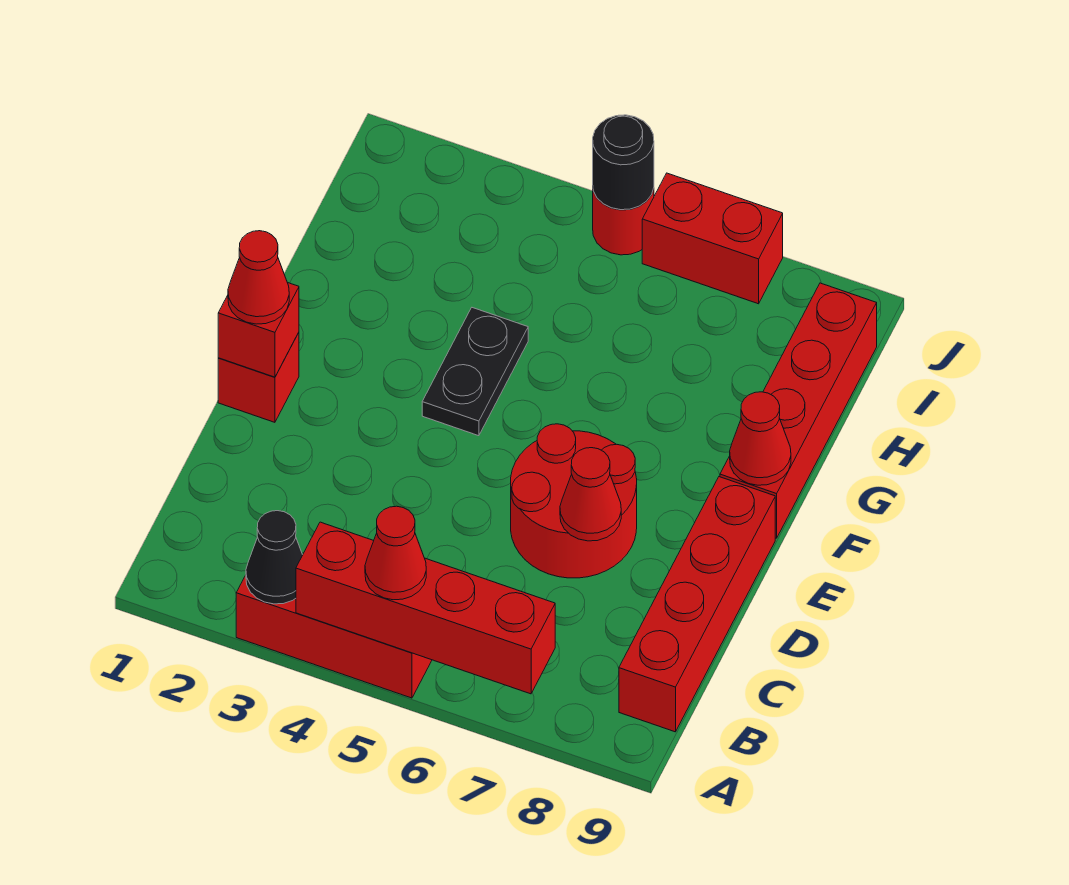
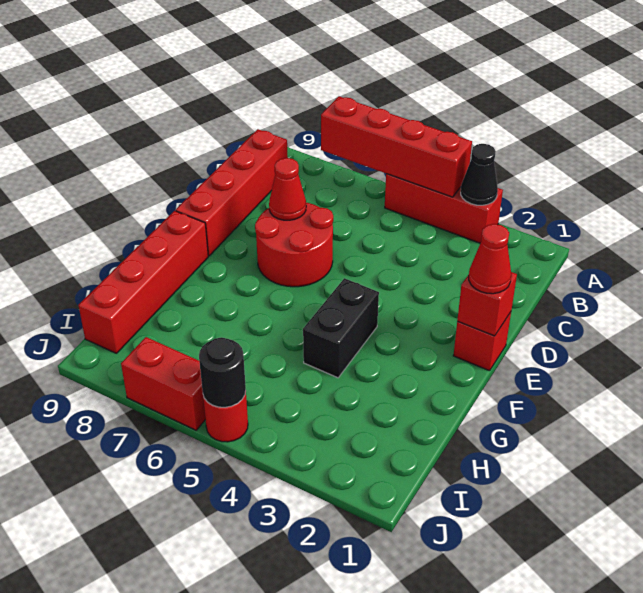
red cone A5 level 3 -> none
black plate F4:G4 level 1 -> black brick F4:G4 level 1
red cone F9 level 2 -> none

